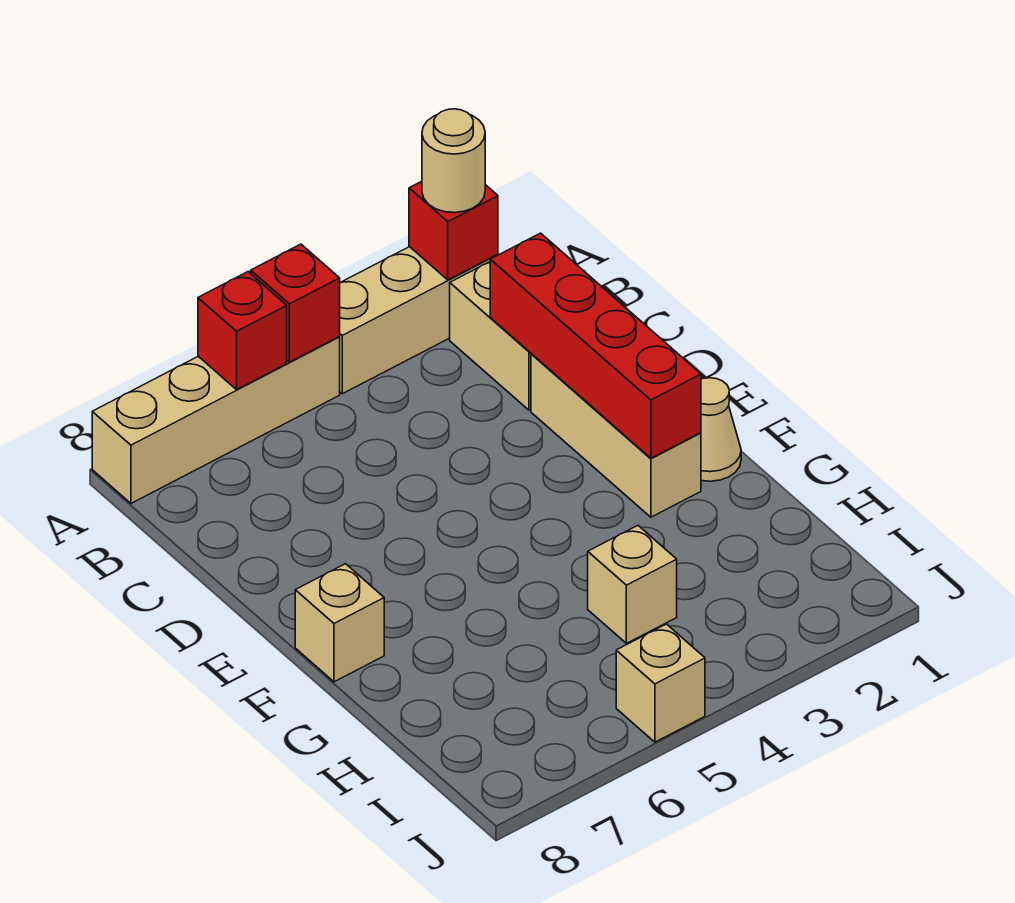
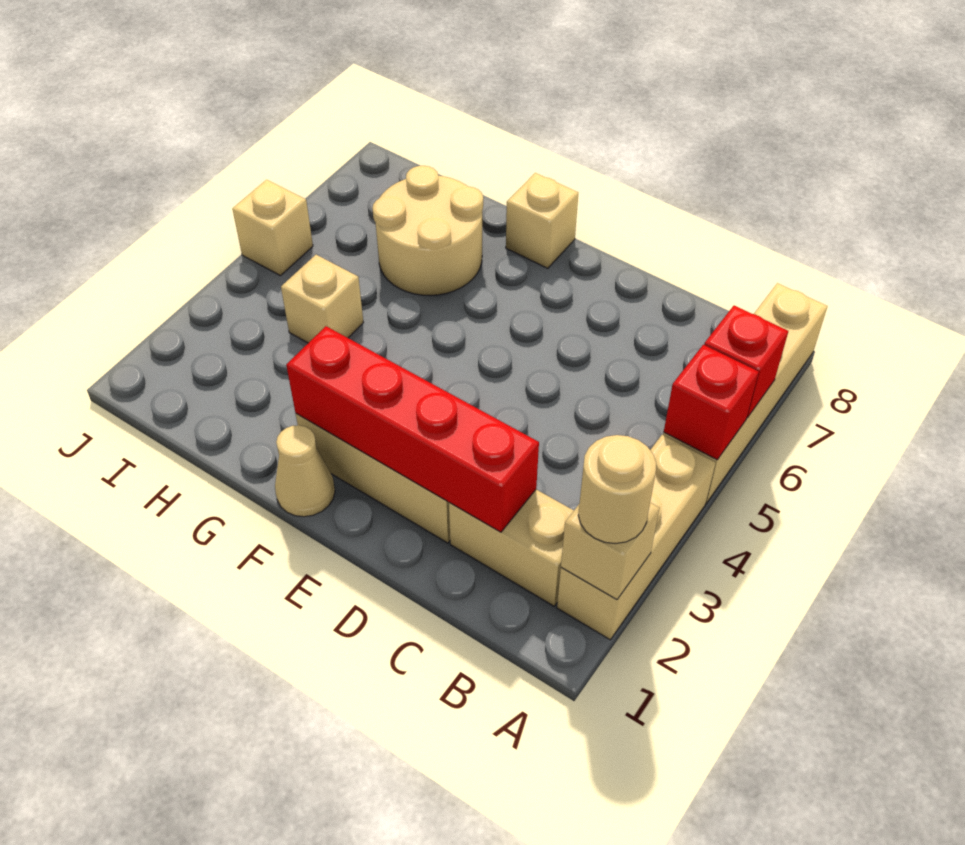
red brick A2 level 2 -> tan brick A2 level 2
none -> tan round brick G6:H7 level 1

